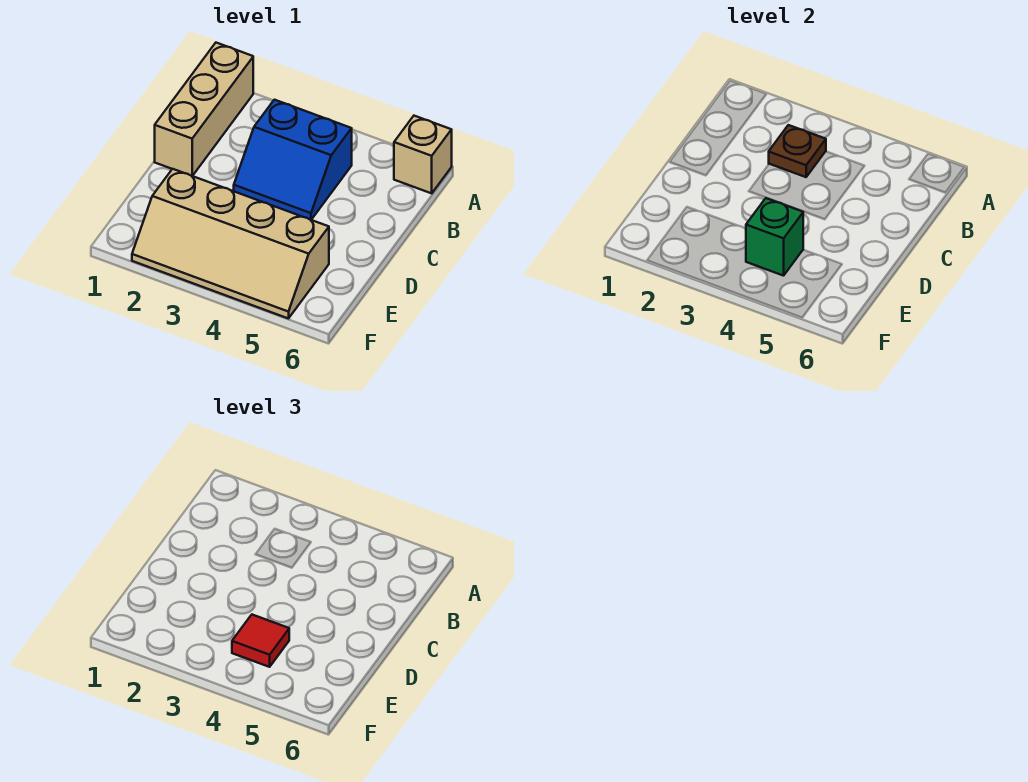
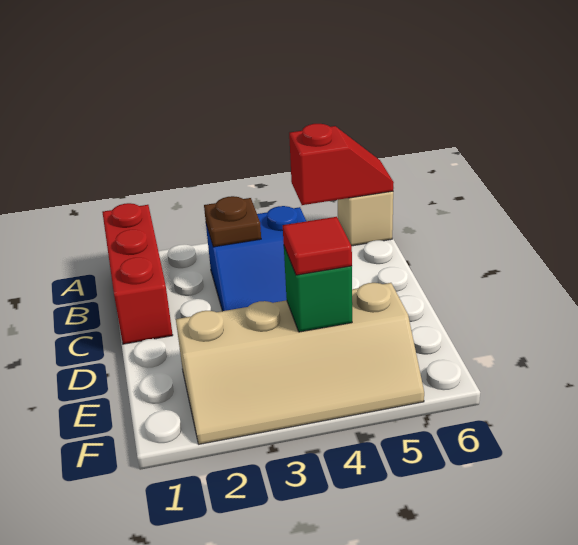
tan brick A1:C1 level 1 -> red brick A1:C1 level 1
none -> red slope A5:A6 level 2 top 5

